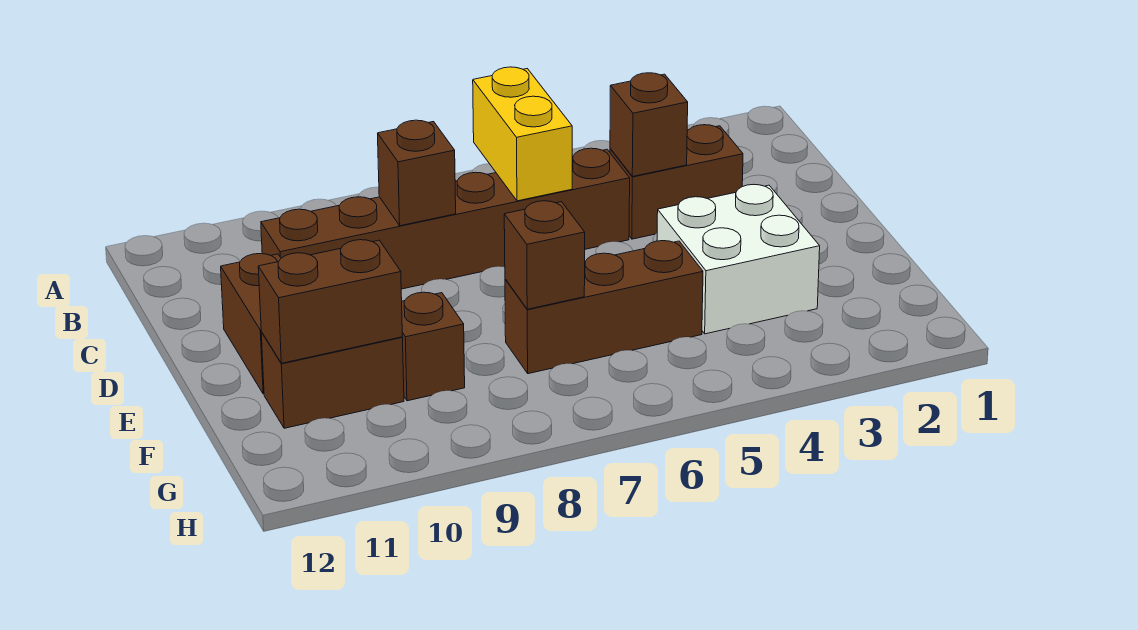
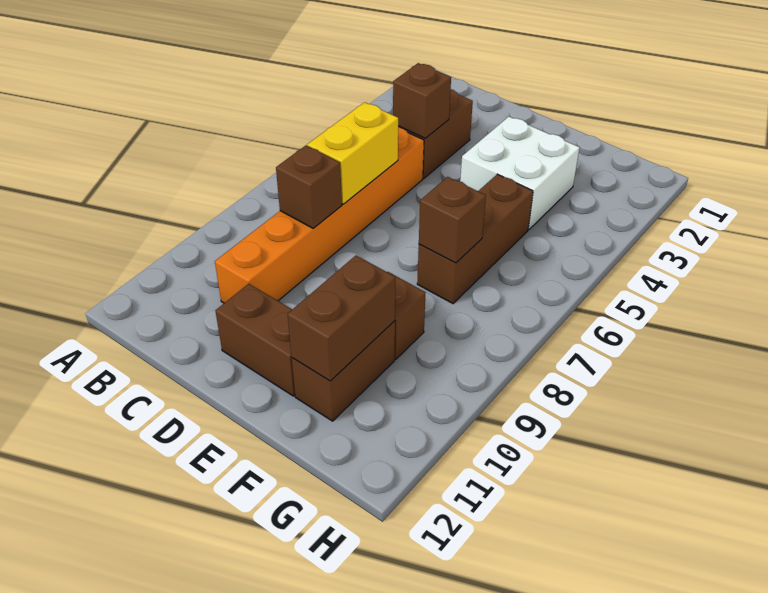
yellow brick B6:C6 level 2 -> yellow brick C6:C7 level 2
brown brick C5:C10 level 1 -> orange brick C5:C10 level 1

